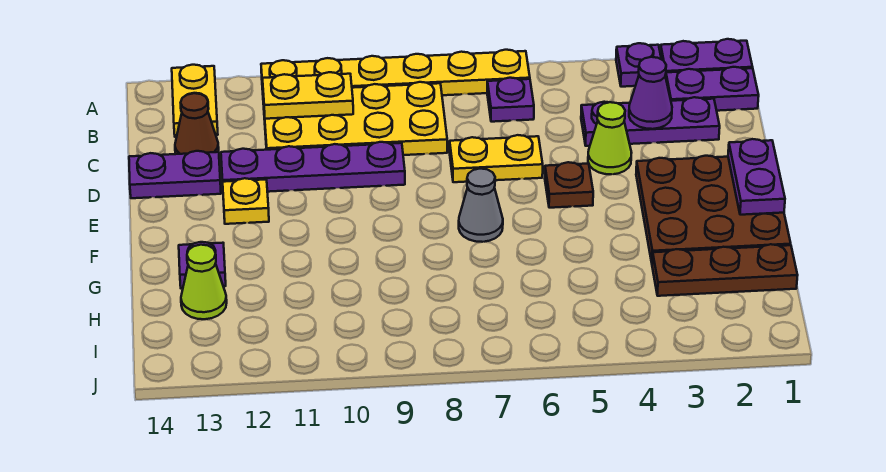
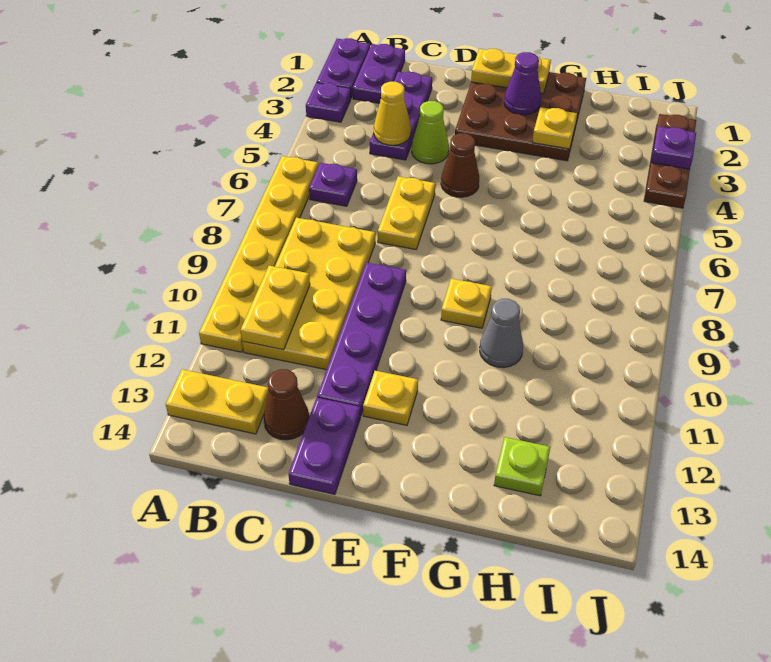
purple cone C3 level 2 -> purple cone F2 level 2
none -> yellow cone C4 level 2
purple plate E1:F1 level 2 -> yellow plate E1:F1 level 2
brown plate E5 level 1 -> brown cone E5 level 1
grey cone F7 level 1 -> grey cone G10 level 1
none -> yellow plate F9 level 1
none -> yellow plate G3 level 2
purple plate G13 level 1 -> purple plate J3 level 2
brown plate H1:H3 level 1 -> brown plate J2:J4 level 1
lime cone H13 level 1 -> lime plate H13 level 1

